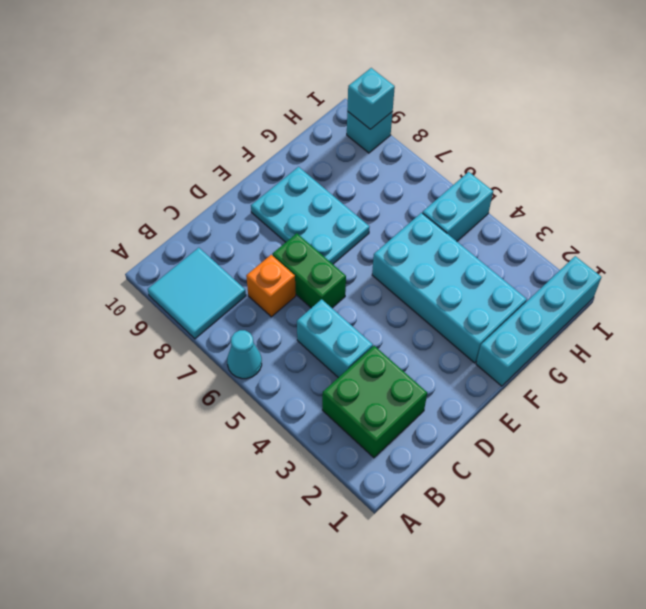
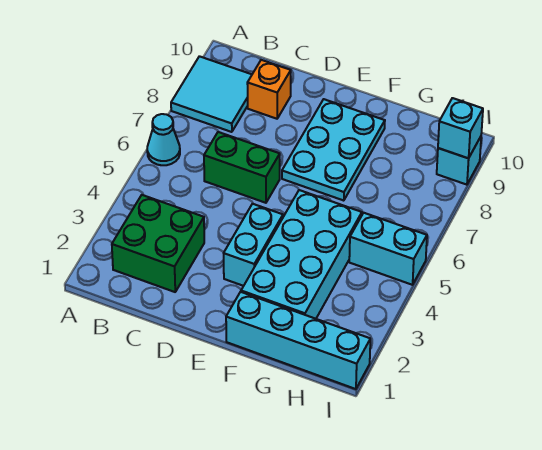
cyan brick C4:C5 level 1 -> cyan brick E3:E4 level 1
orange brick C7 level 1 -> orange brick C9 level 1
green brick D6:D7 level 1 -> green brick C6:D6 level 1

